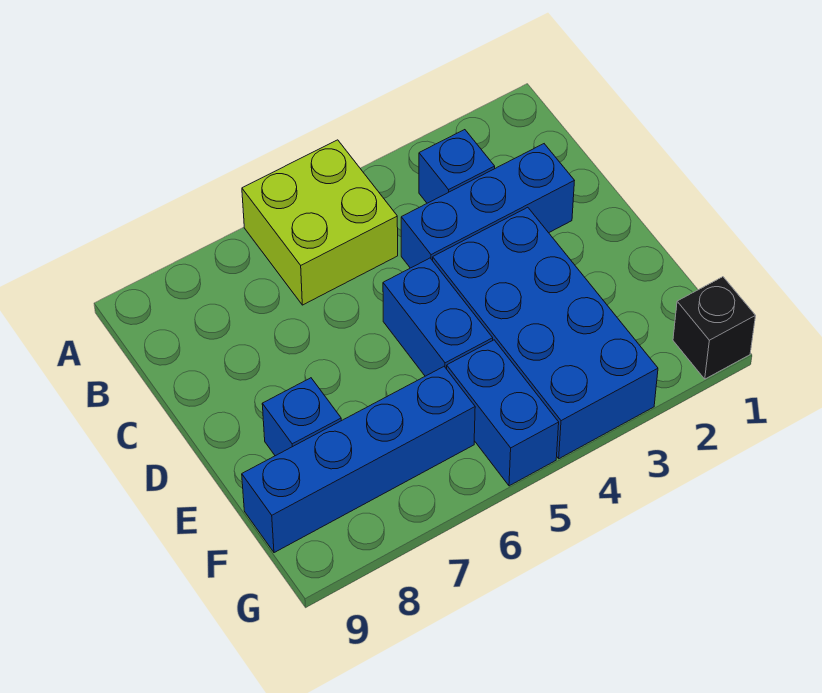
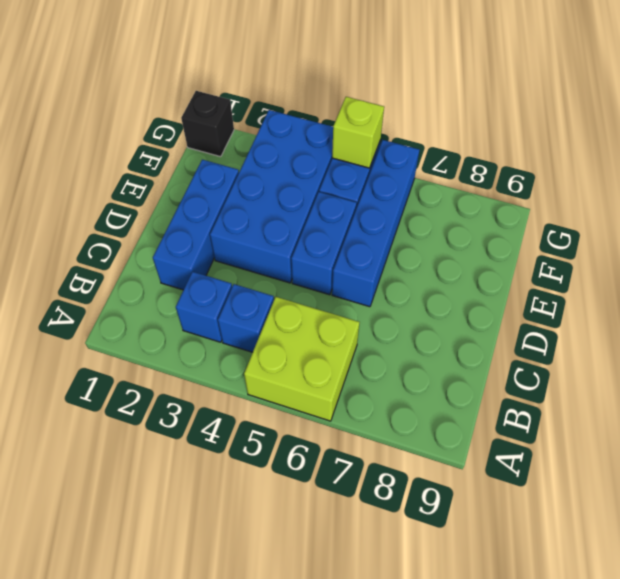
blue brick C2:C4 level 1 -> blue brick C2:E2 level 1
blue brick E8 level 1 -> blue brick B4 level 1
blue brick F6:F9 level 1 -> blue brick D6:G6 level 1
none -> lime brick G5 level 2

